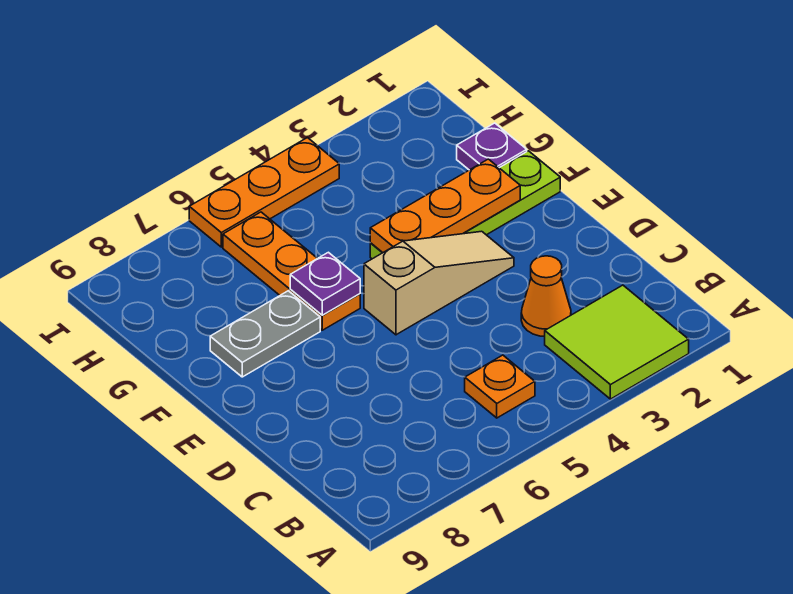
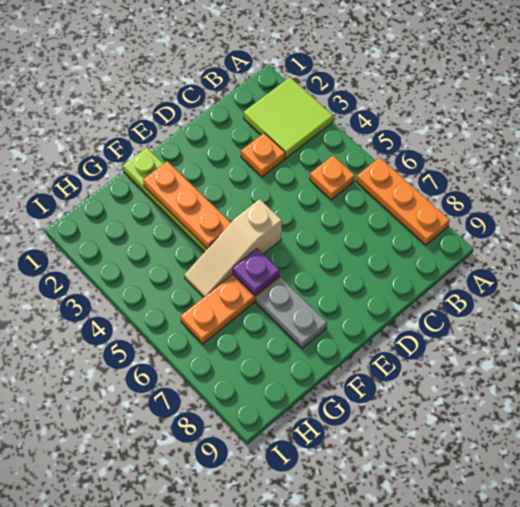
orange cone C3 level 1 -> orange plate C3 level 1
tan slope E3:E5 level 1 top 5 -> tan slope E5:G5 level 1 top E
purple plate G1 level 1 -> none
orange plate I4:I6 level 1 -> orange plate A6:A8 level 1

